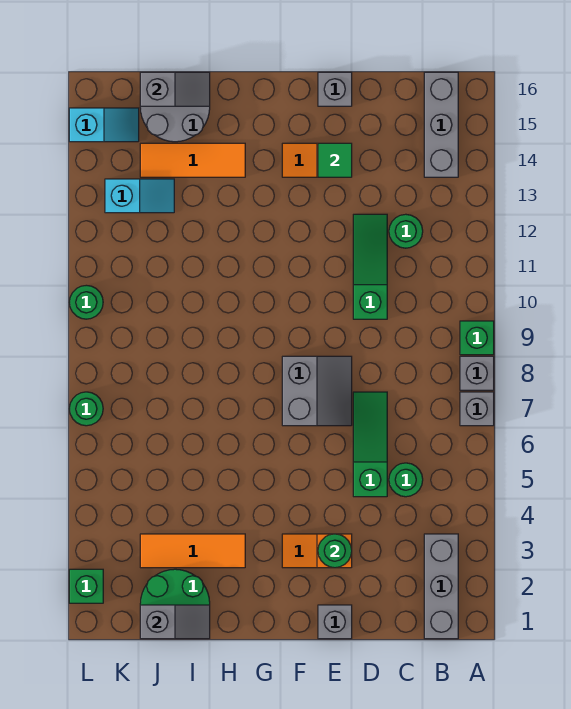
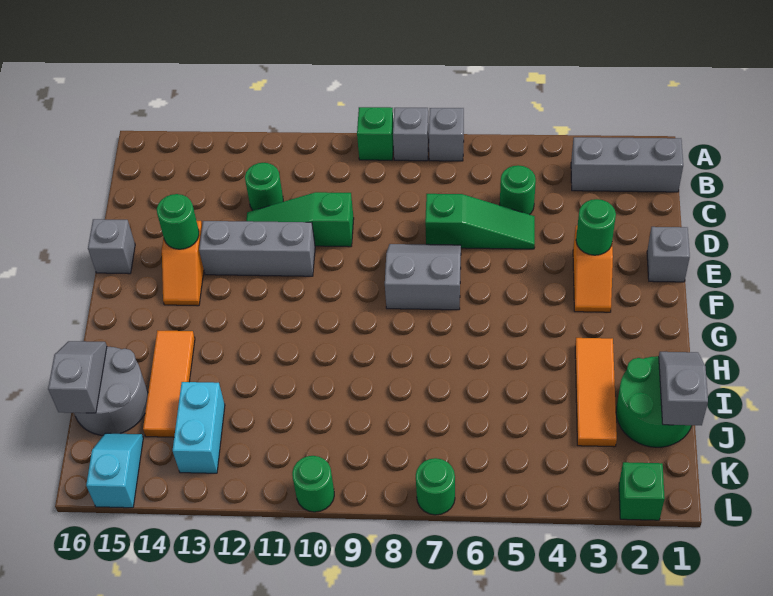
grey brick B14:B16 level 1 -> grey brick E11:E13 level 1
green slope D5:D7 level 1 top 5 -> green slope D5:D7 level 1 top 7
green tile E14 level 2 -> green round brick E14 level 2
cyan slope J13:K13 level 1 top K -> cyan brick J13:K13 level 1

